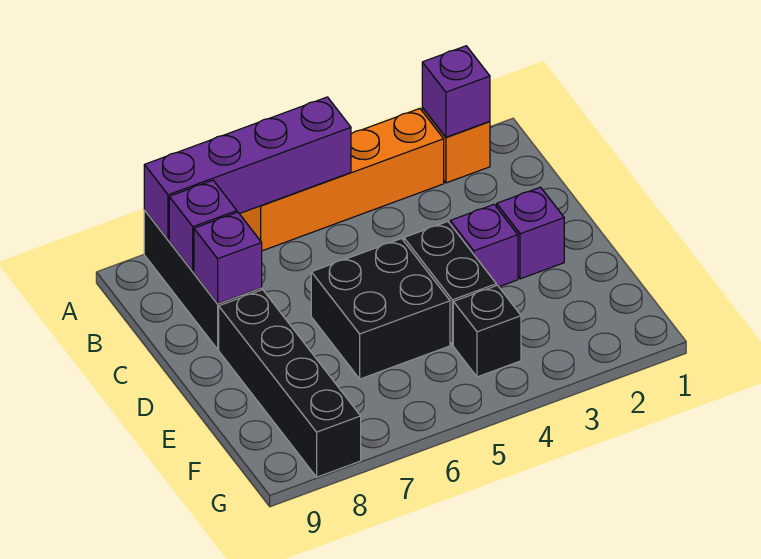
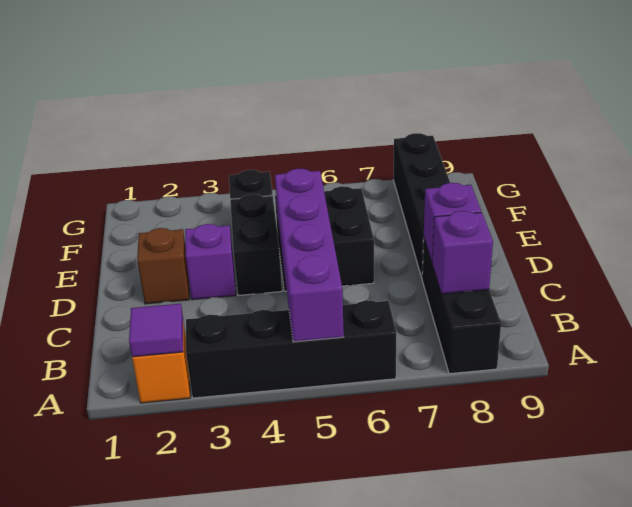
purple brick A2 level 2 -> purple tile A2 level 2
orange brick A3:A6 level 1 -> black brick A3:A6 level 1
purple brick A5:A8 level 2 -> purple brick A5:D5 level 2
purple brick D2 level 1 -> brown brick D2 level 1

